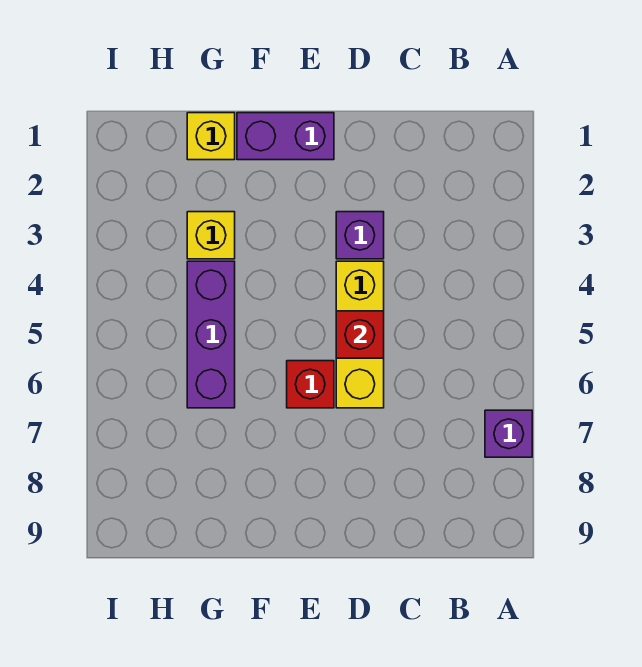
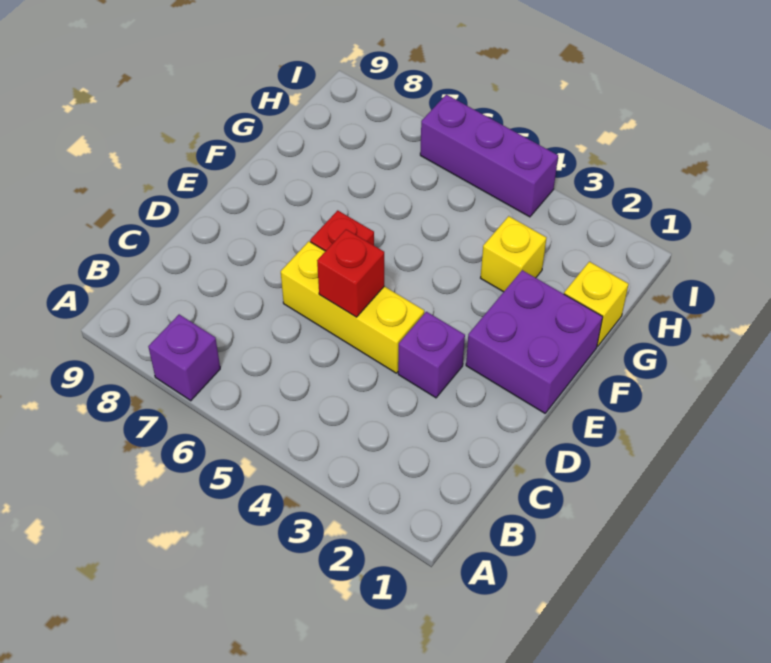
purple brick E1:F1 level 1 -> purple brick E1:F2 level 1
purple brick G4:G6 level 1 -> purple brick I4:I6 level 1

